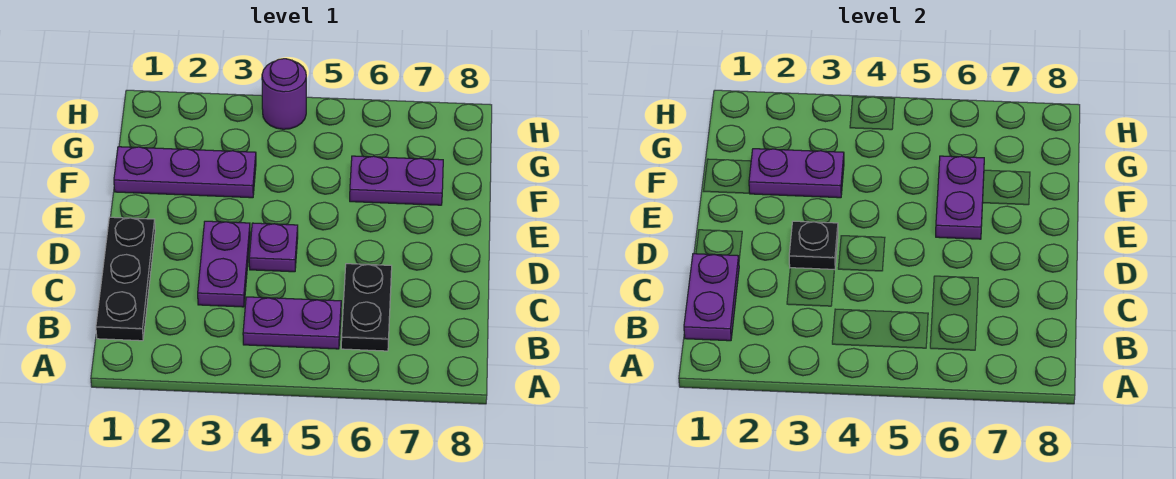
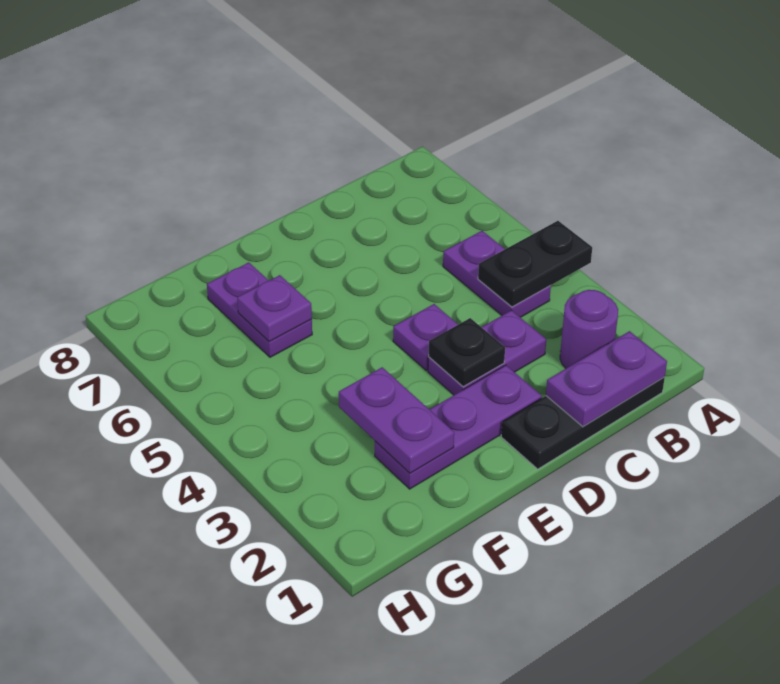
black plate B6:C6 level 1 -> black plate A4:B4 level 2
purple plate E6:F6 level 2 -> purple plate F6 level 2
purple plate F1:F3 level 1 -> purple plate D2:F2 level 1
purple round brick H4 level 1 -> purple round brick B2 level 1

